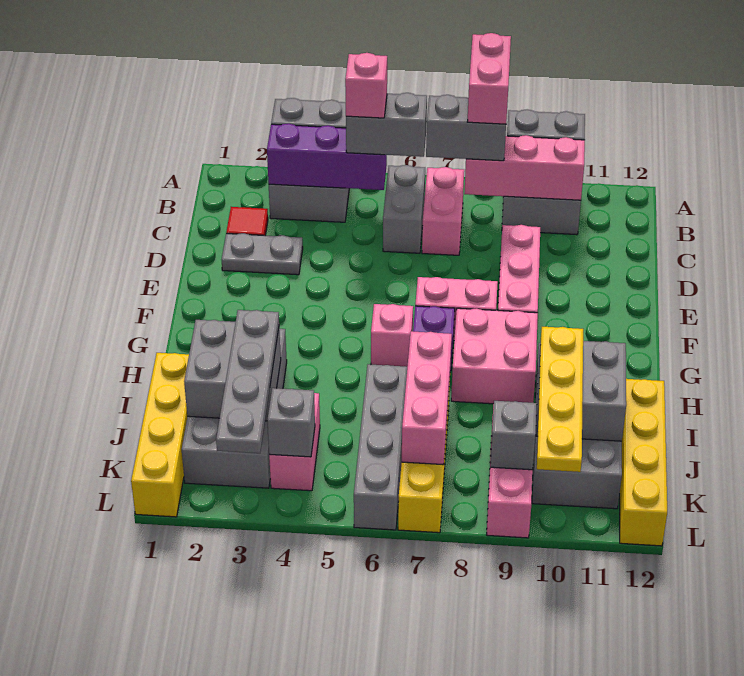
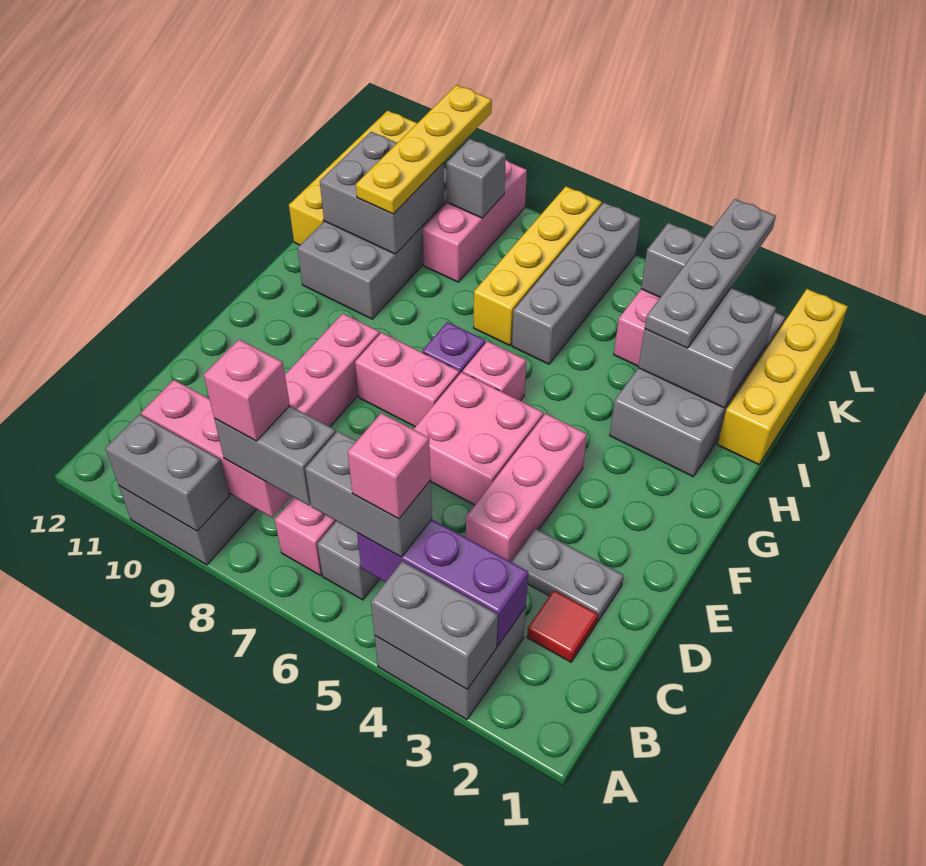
pink brick A8:B8 level 4 -> pink brick B8 level 4
pink brick G8:H9 level 1 -> pink brick E5:F6 level 1
pink brick I7:K7 level 2 -> pink brick D4:F4 level 1

